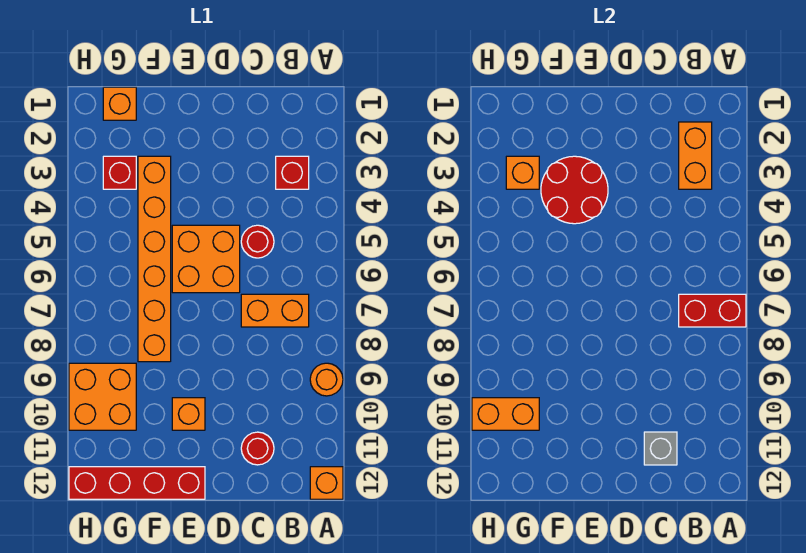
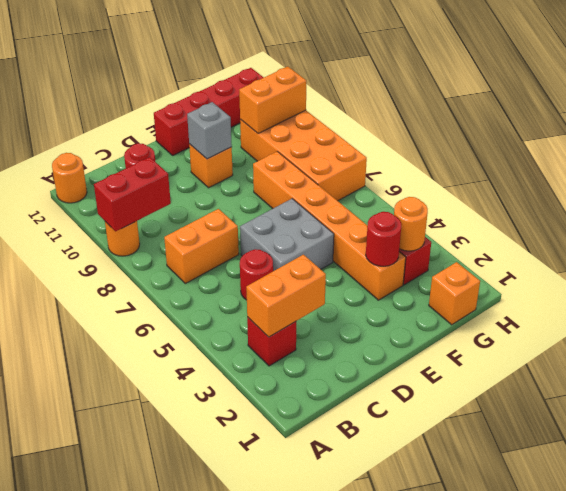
red brick A7:B7 level 2 -> red brick A9:B9 level 2
orange brick A12 level 1 -> orange round brick A12 level 1
orange brick B2:B3 level 2 -> orange brick B3:C3 level 2
grey brick C11 level 2 -> grey brick E10 level 2
orange brick D5:E6 level 1 -> grey brick D5:E6 level 1
red round brick E3:F4 level 2 -> red round brick F3 level 2
orange brick G3 level 2 -> orange round brick G3 level 2
orange brick G9:H10 level 1 -> orange brick G7:H10 level 1

